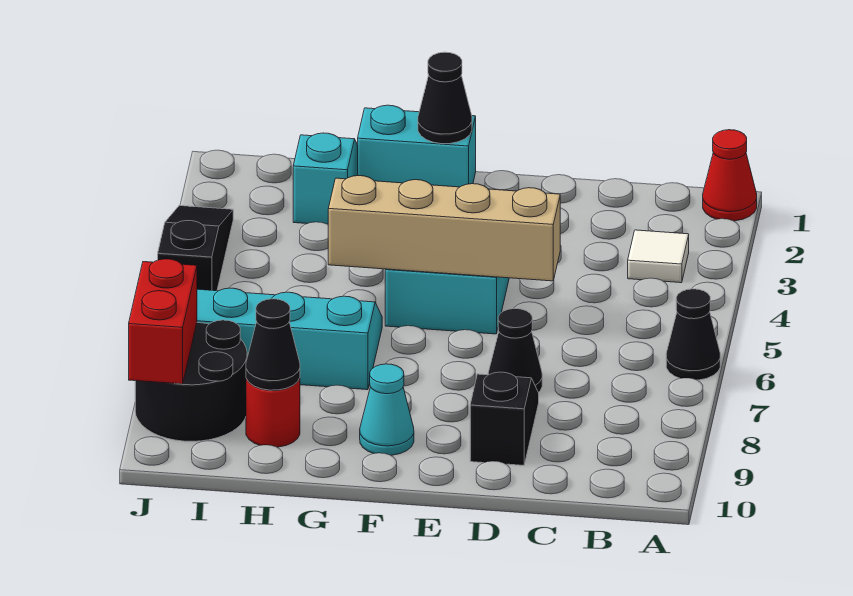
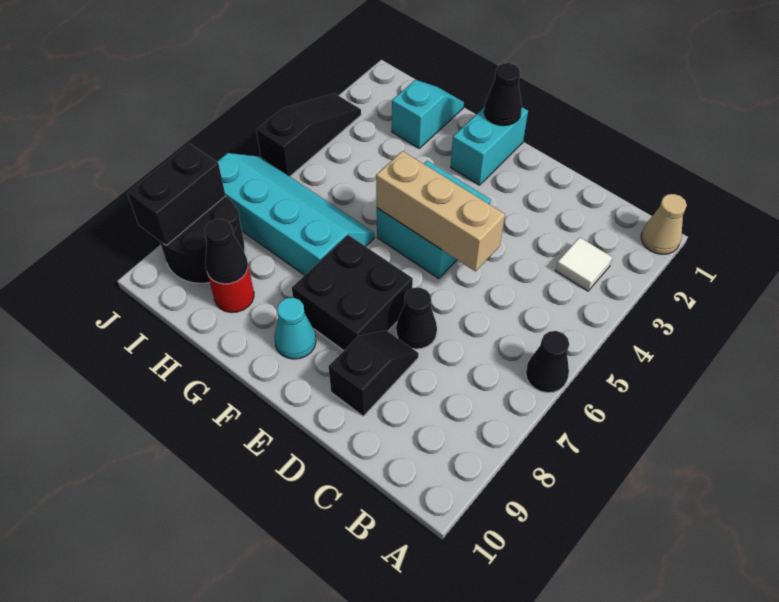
red cone A1 level 1 -> tan cone A1 level 1
tan brick D5:G5 level 2 -> tan brick D5:F5 level 2
none -> black brick E7:F8 level 1
cyan brick F1:G1 level 1 -> cyan brick F1:F2 level 1
red brick J8:J9 level 2 -> black brick J8:J9 level 2

